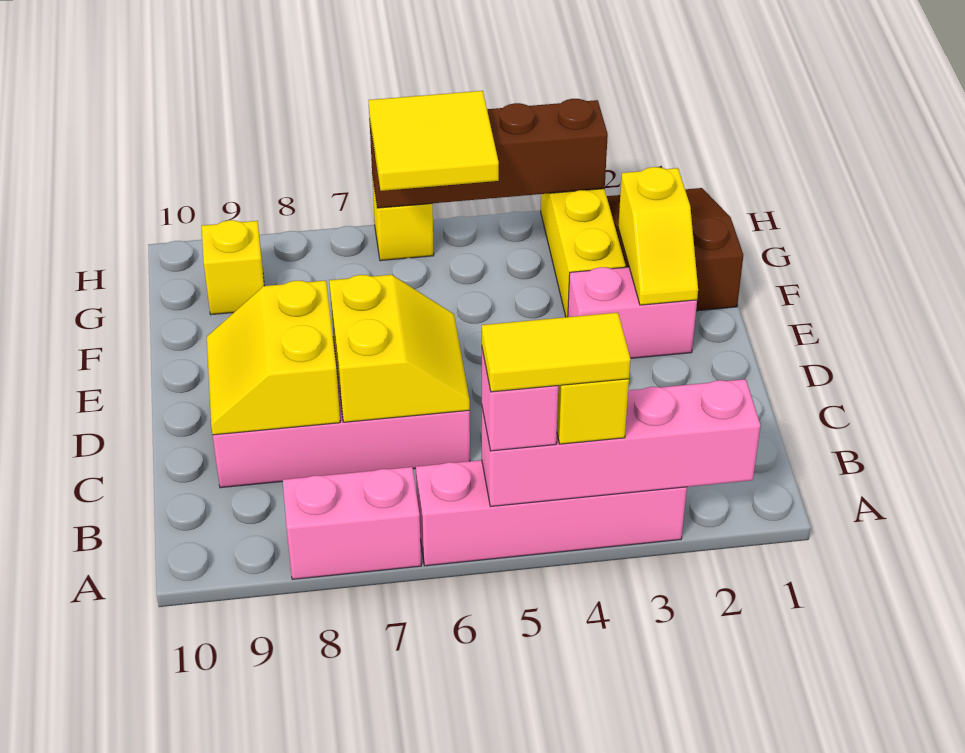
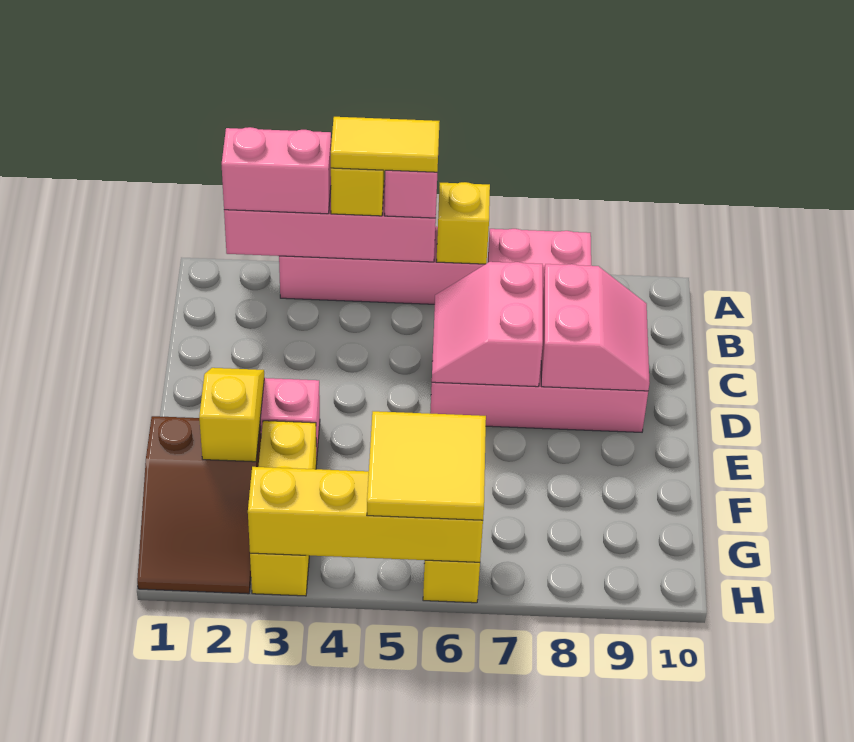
none -> pink brick A2:A3 level 3
yellow slope C6:D7 level 2 top 7 -> pink slope C6:D7 level 2 top 7
yellow slope C8:D9 level 2 top 8 -> pink slope C8:D9 level 2 top 8
yellow brick G9 level 1 -> yellow brick A6 level 2
brown brick H3:H6 level 2 -> yellow brick H3:H6 level 2

